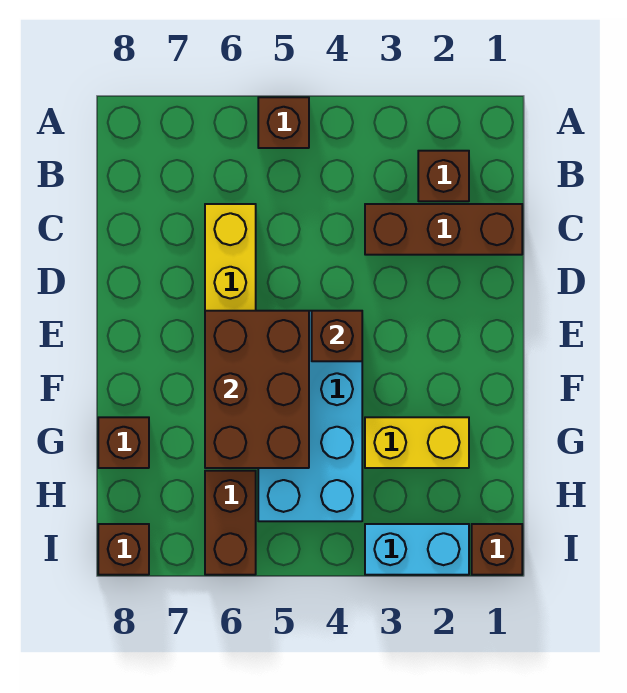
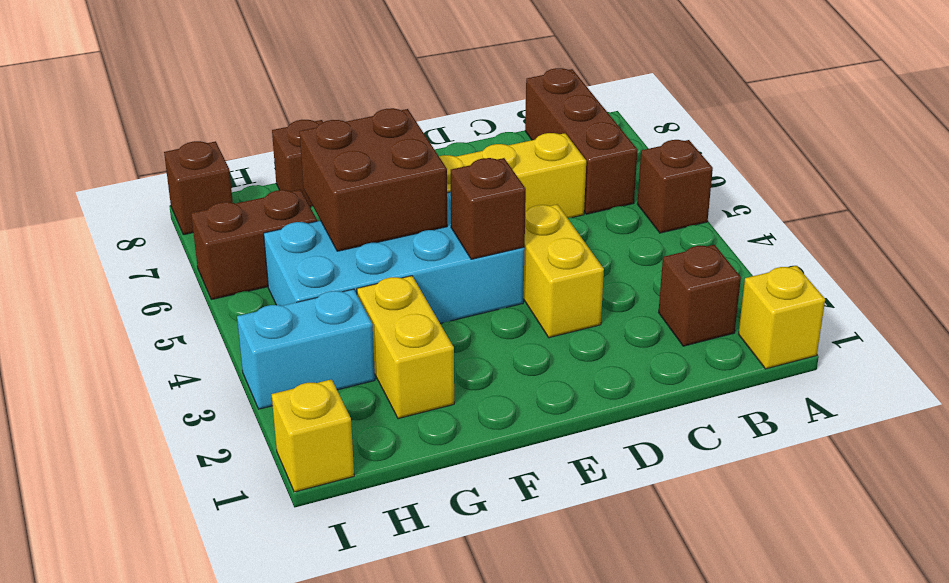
none -> yellow brick A1 level 1
brown brick C1:C3 level 1 -> brown brick B6:B8 level 1
none -> yellow brick D3:D4 level 1
brown brick E5:G6 level 2 -> brown brick F5:G6 level 2
brown brick I1 level 1 -> yellow brick I1 level 1
cyan brick I2:I3 level 1 -> cyan brick H3:I3 level 1

